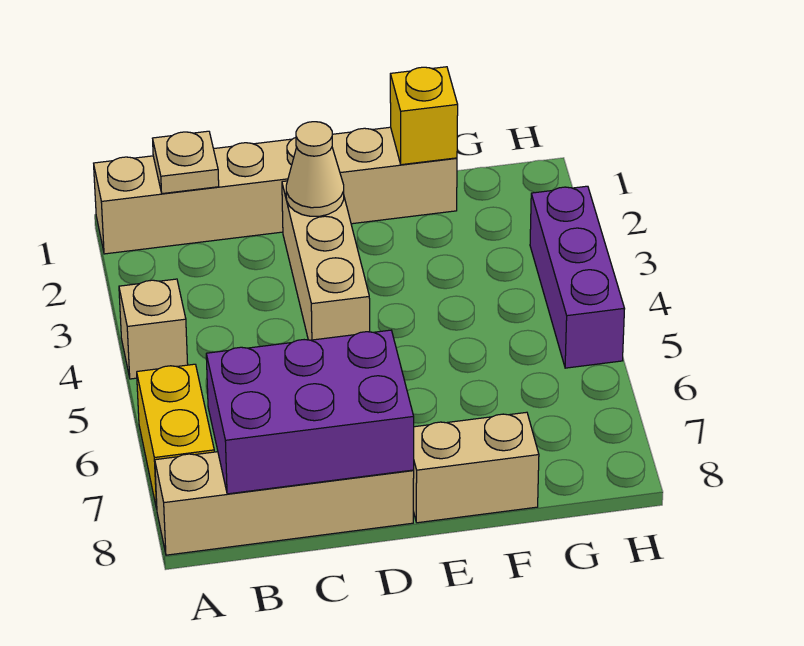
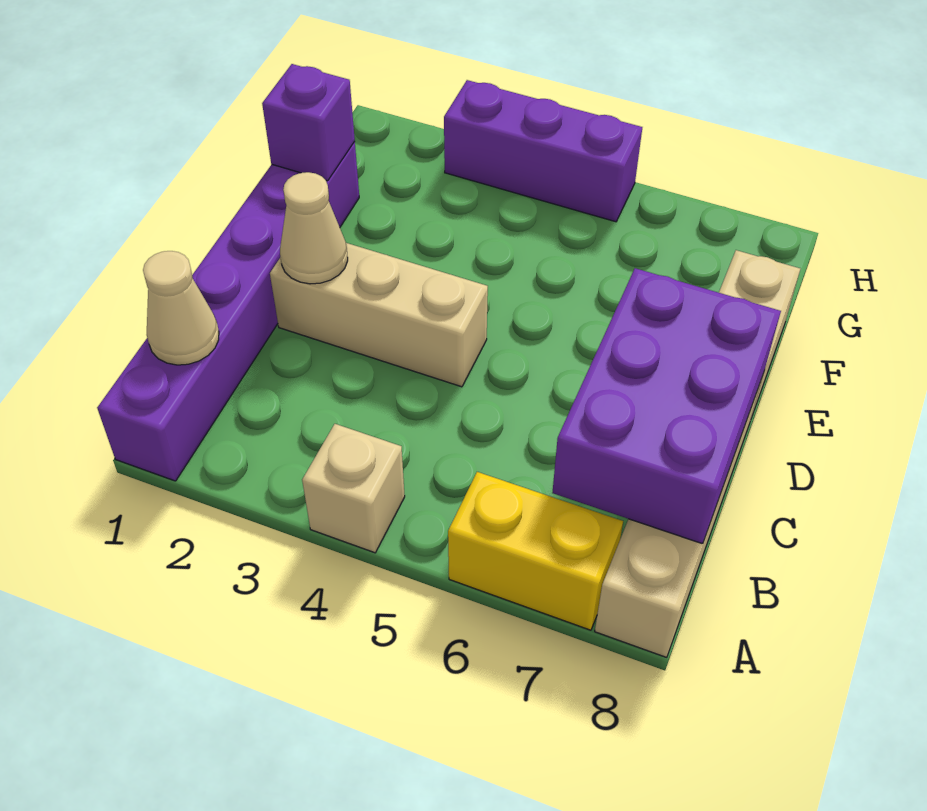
tan brick A1:F1 level 1 -> purple brick A1:F1 level 1
tan plate B1 level 2 -> tan cone B1 level 2
yellow brick F1 level 2 -> purple brick F1 level 2

